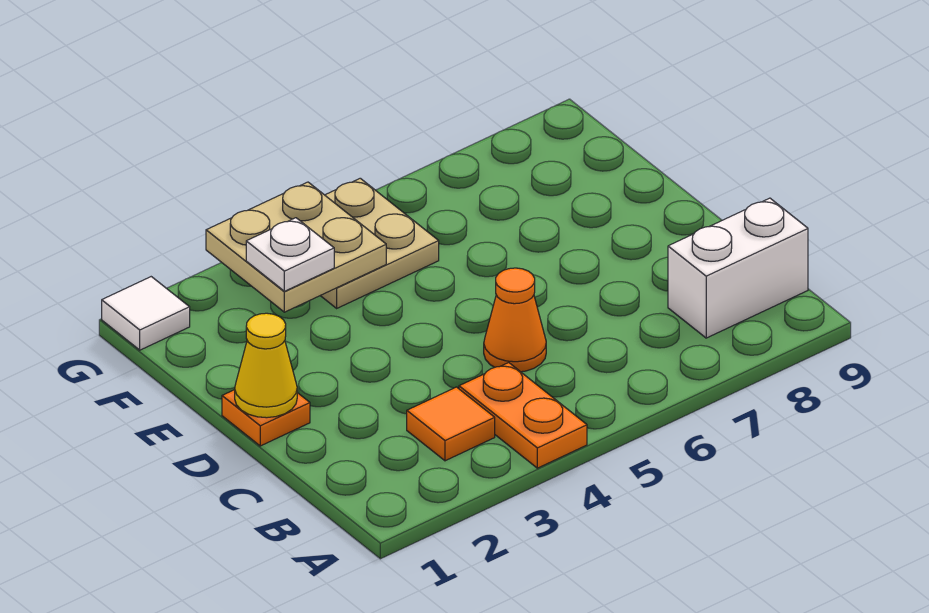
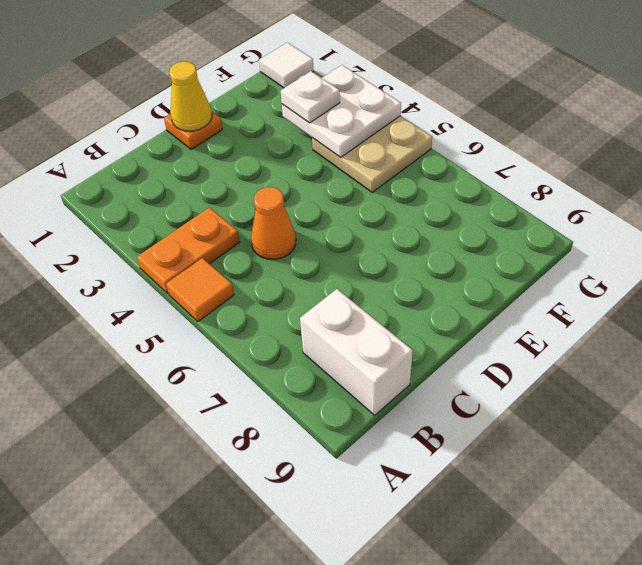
orange tile B3 level 1 -> orange tile A5 level 1
tan plate F3:G4 level 2 -> white plate F3:G4 level 2

